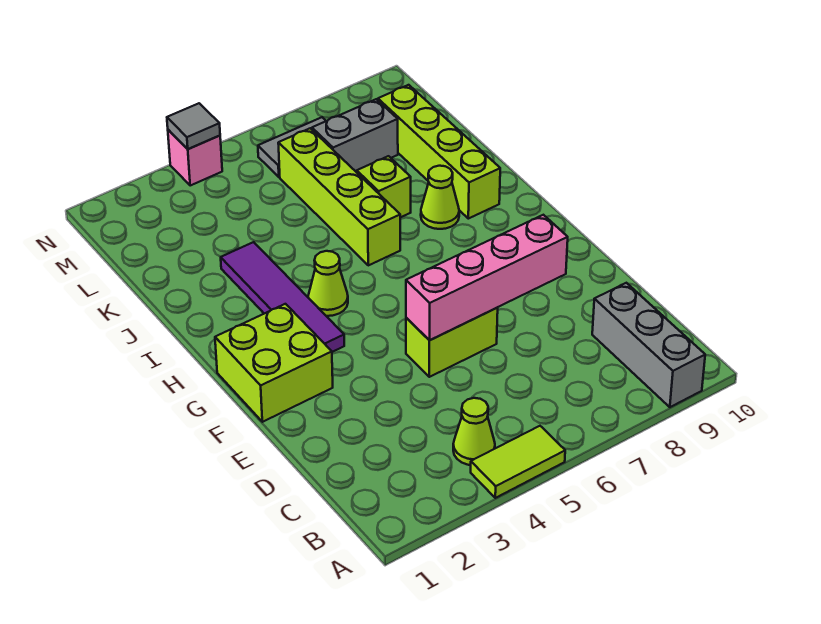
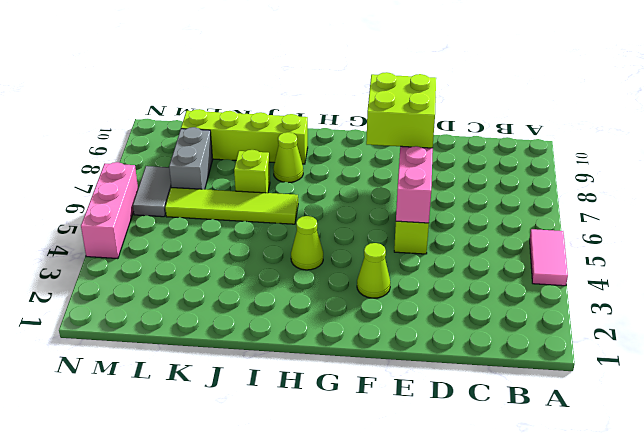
lime tile A4:A5 level 1 -> pink tile A4:A5 level 1
grey brick A9:C9 level 1 -> none
lime cone B4 level 1 -> lime cone F3 level 1
lime brick F1:G2 level 1 -> lime brick E7:F8 level 3
purple tile G3:J3 level 1 -> none
lime brick I6:L6 level 1 -> lime tile I6:L6 level 1
pink brick N4 level 1 -> pink brick N4:N6 level 1
grey tile N4 level 2 -> none

